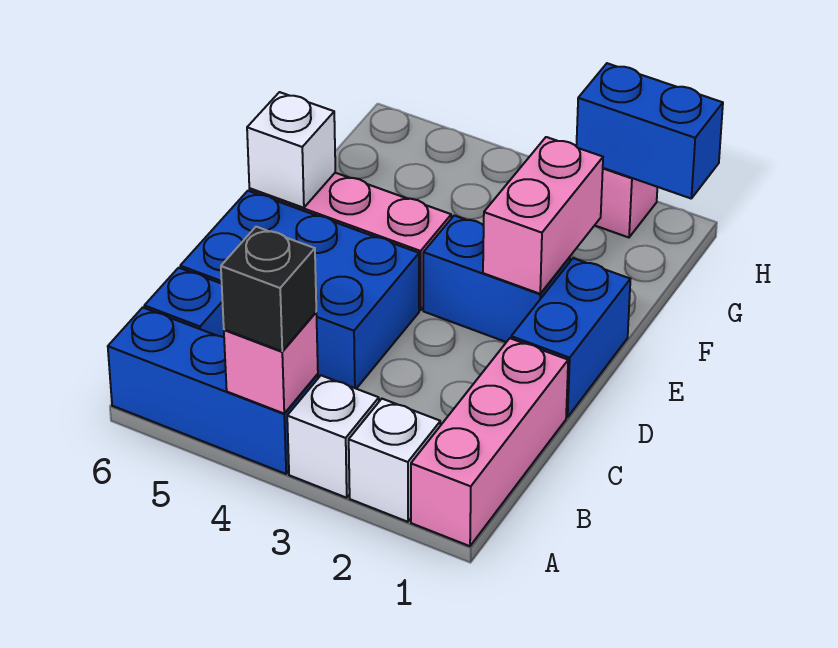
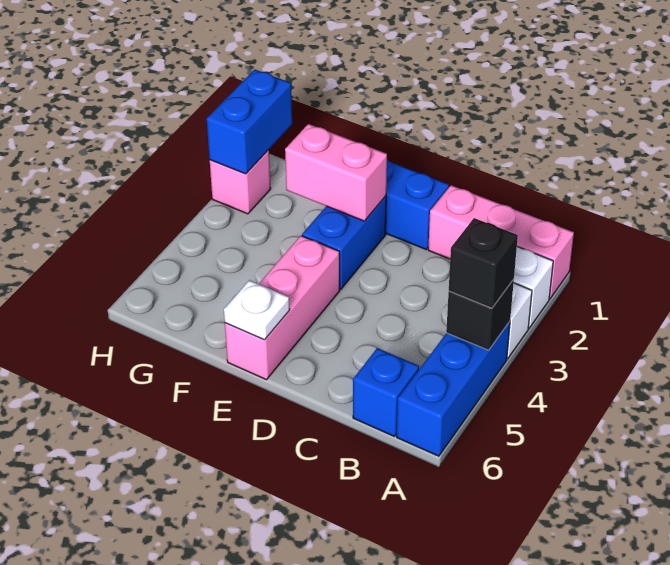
pink brick A4 level 2 -> black brick A4 level 2
blue brick C4:D6 level 1 -> none
white brick E6 level 2 -> white plate E6 level 2

